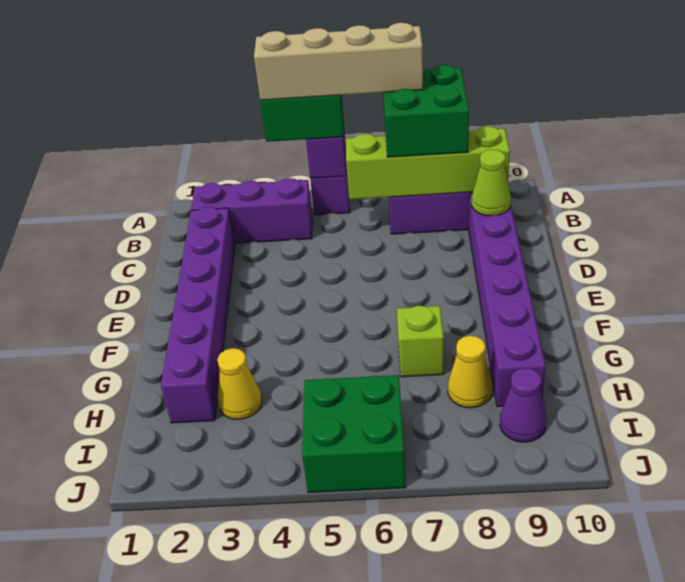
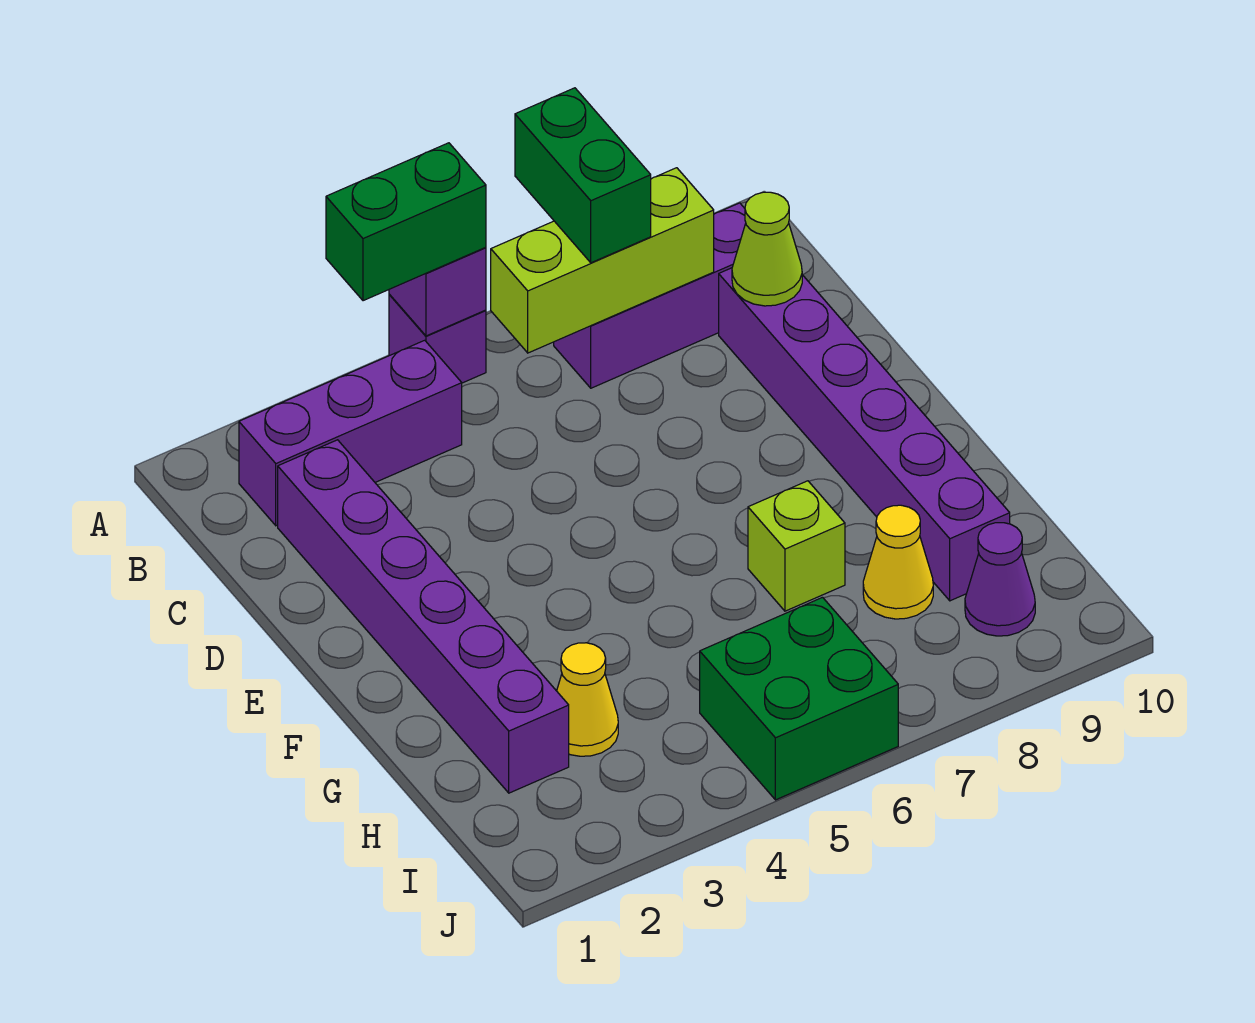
tan brick A4:A7 level 4 -> none
green brick A7:B8 level 3 -> green brick A7:B7 level 3
lime brick B6:B9 level 2 -> lime brick B6:B8 level 2

